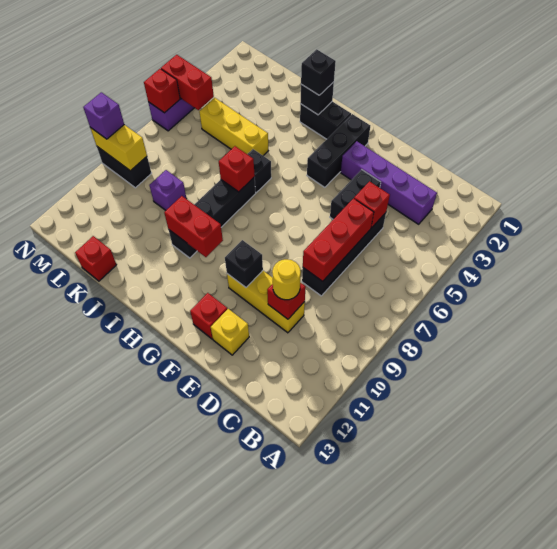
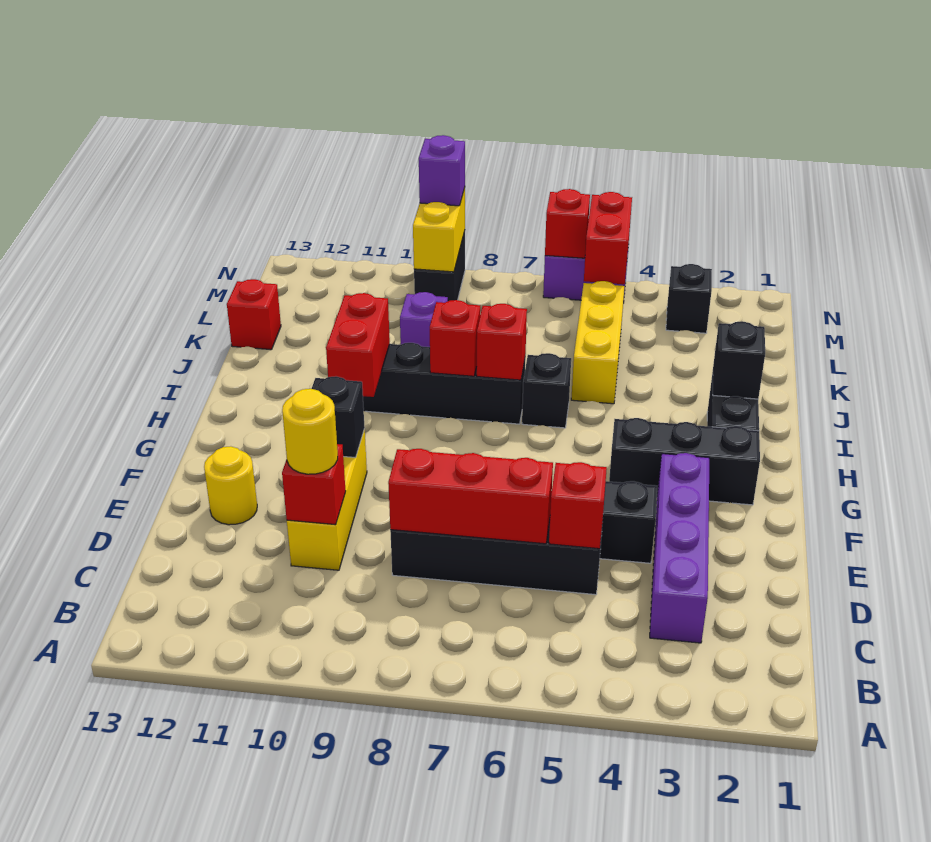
yellow brick E12 level 1 -> yellow round brick E12 level 1
red brick F12 level 1 -> red brick I8 level 2
black brick I2 level 3 -> black brick M3 level 1

